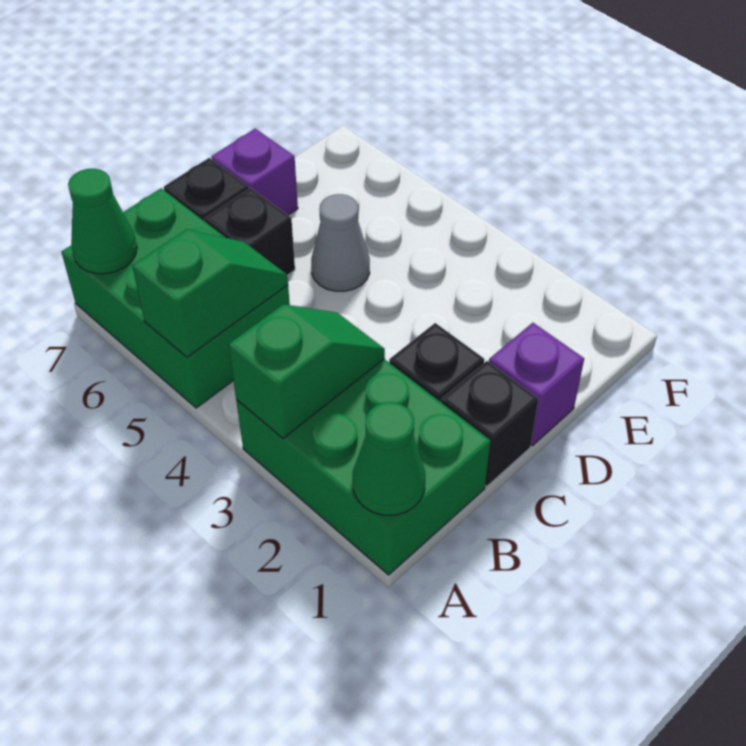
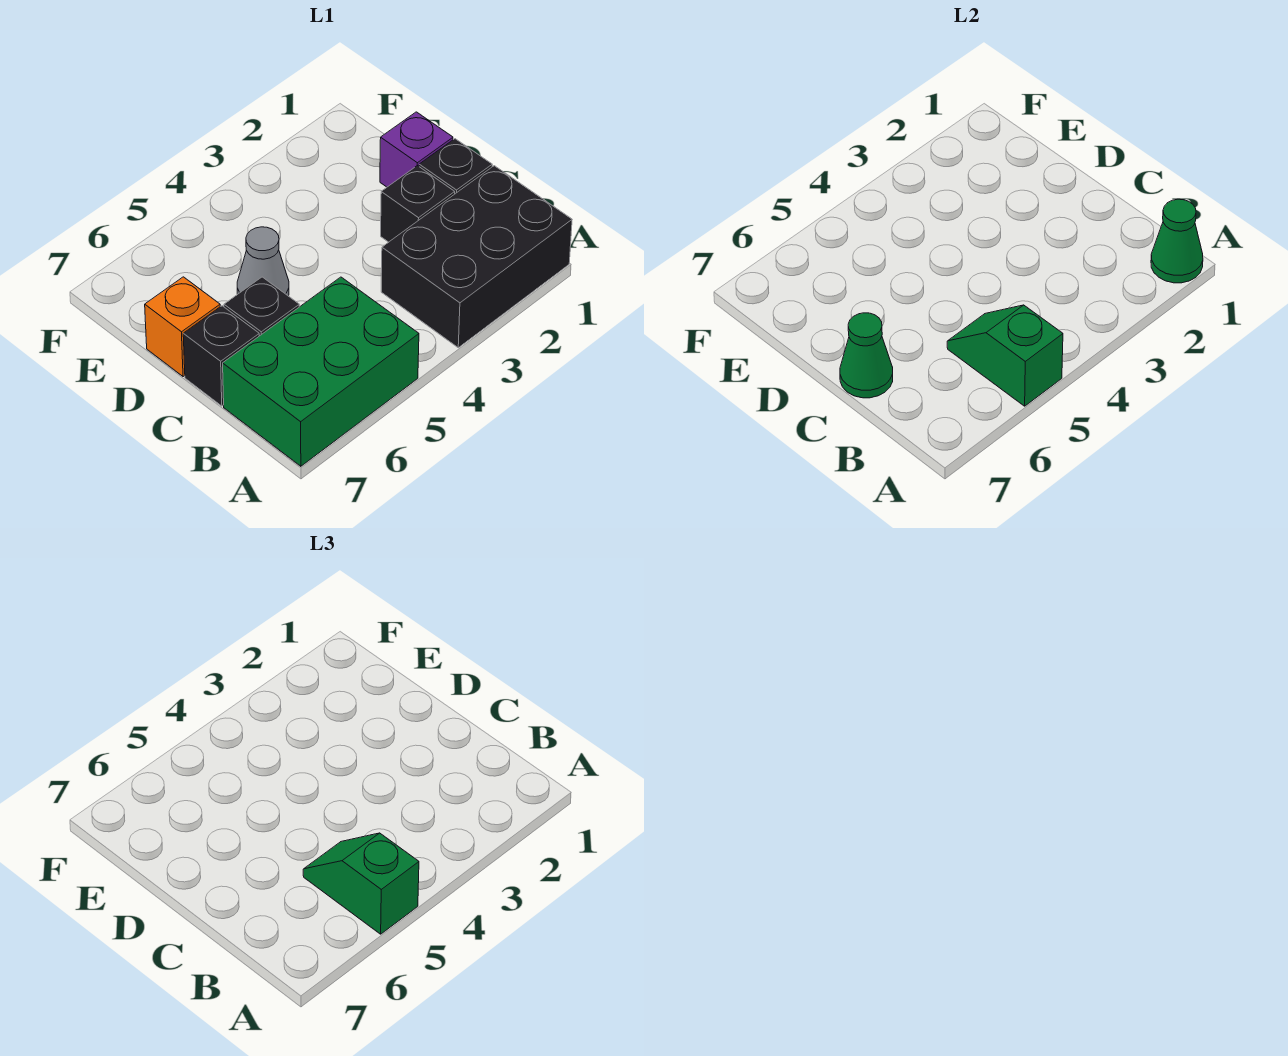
green brick A1:B3 level 1 -> black brick A1:B3 level 1
green slope A3:B3 level 2 top A -> green slope A5:B5 level 3 top A
green cone A7 level 2 -> green cone C7 level 2
purple brick D7 level 1 -> orange brick D7 level 1

